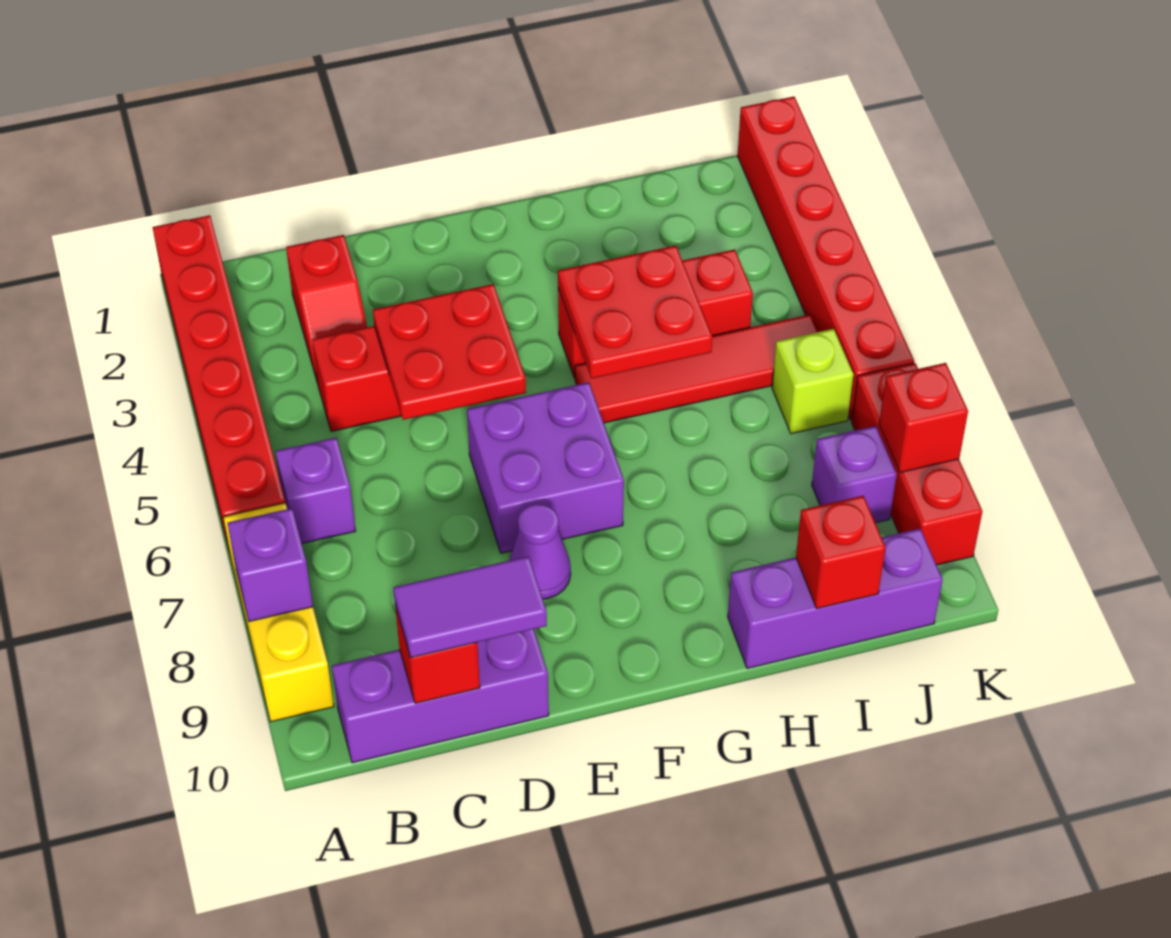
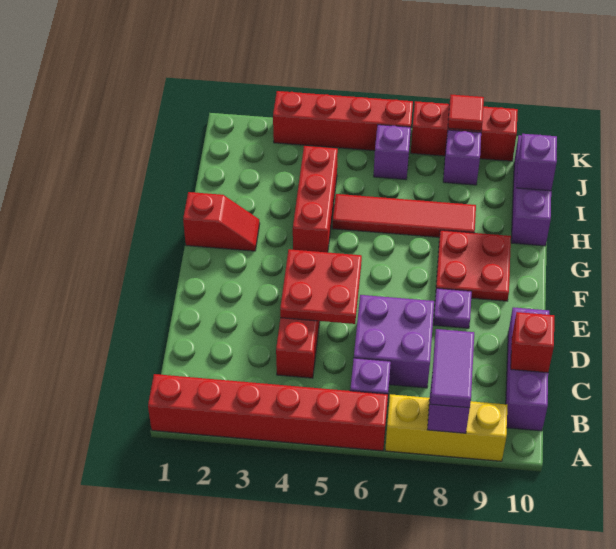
red slope C2:C3 level 1 top 2 -> red slope G1:G2 level 1 top 1
purple tile C10:D10 level 3 -> purple tile A8:B8 level 3
purple brick E6:F7 level 1 -> purple brick C6:D7 level 1
purple cone E8 level 1 -> purple plate E8 level 1
red plate G4:H5 level 2 -> red plate F8:G9 level 1
red tile G5:J5 level 1 -> red tile H5:H8 level 1
red brick I10 level 2 -> purple brick I10 level 2
lime brick J6 level 1 -> purple brick J6 level 1
red brick K1:K6 level 1 -> red brick K3:K6 level 1
red brick K8 level 2 -> red tile K8 level 2

